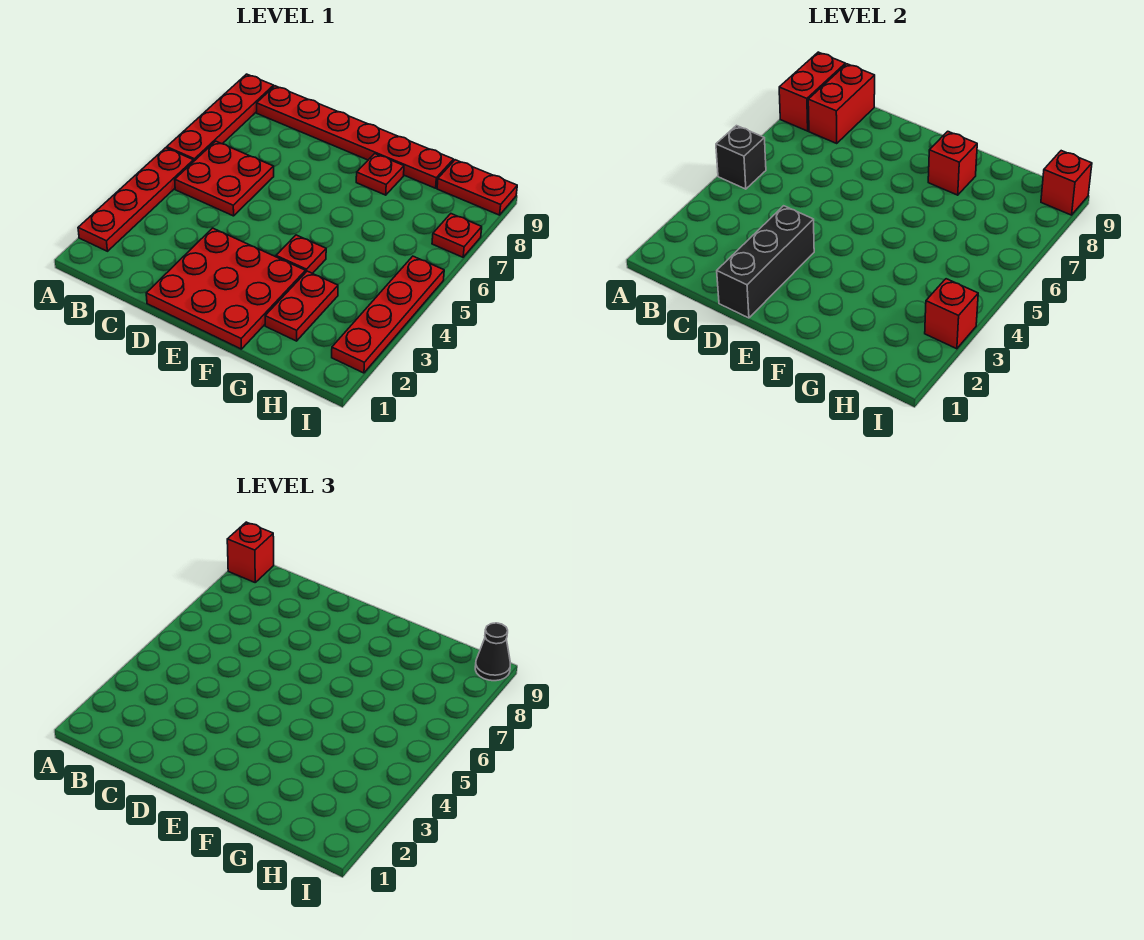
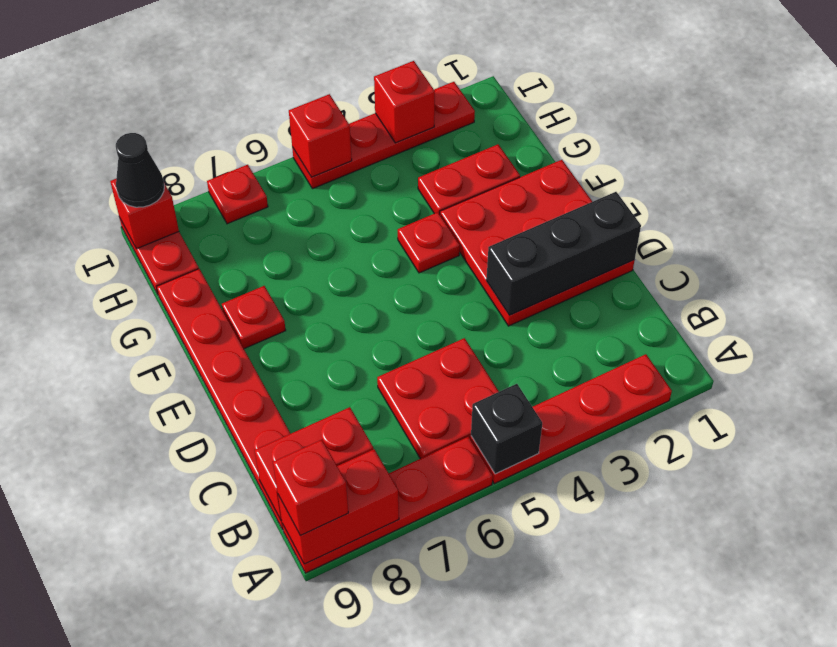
red brick F8 level 2 -> red brick I5 level 2

